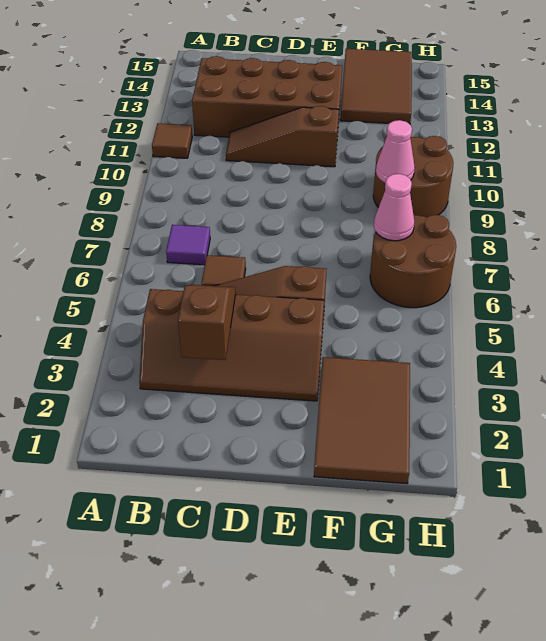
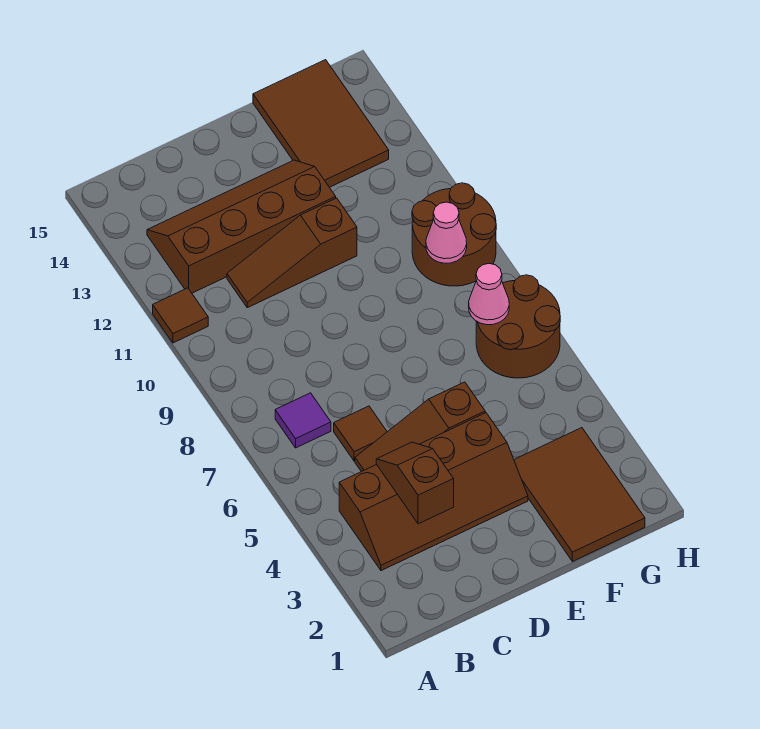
brown brick B12:E13 level 1 -> brown slope B12:E13 level 1 top 12

